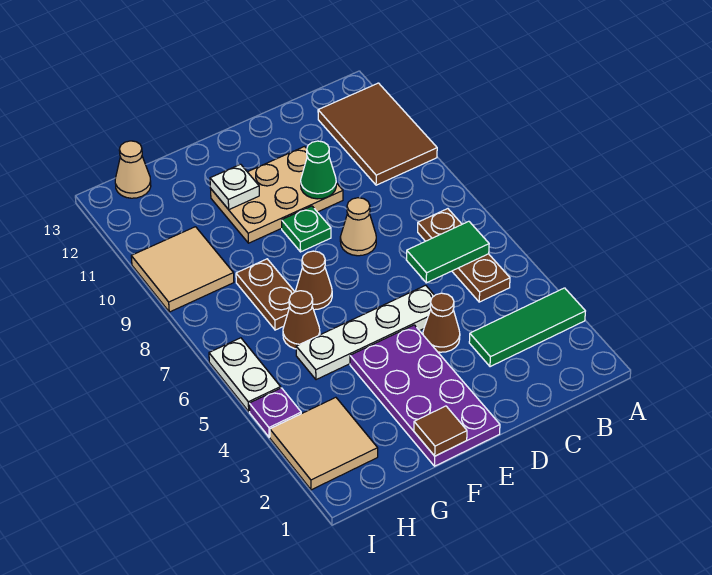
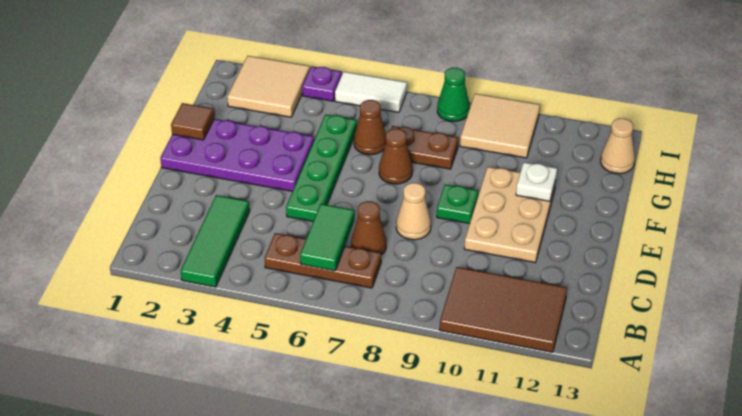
brown cone D4 level 1 -> brown cone C7 level 1
white plate D5:G5 level 1 -> green plate D5:G5 level 1
green cone D10 level 2 -> green cone I8 level 1
white plate I5:I6 level 1 -> white tile I5:I6 level 1

